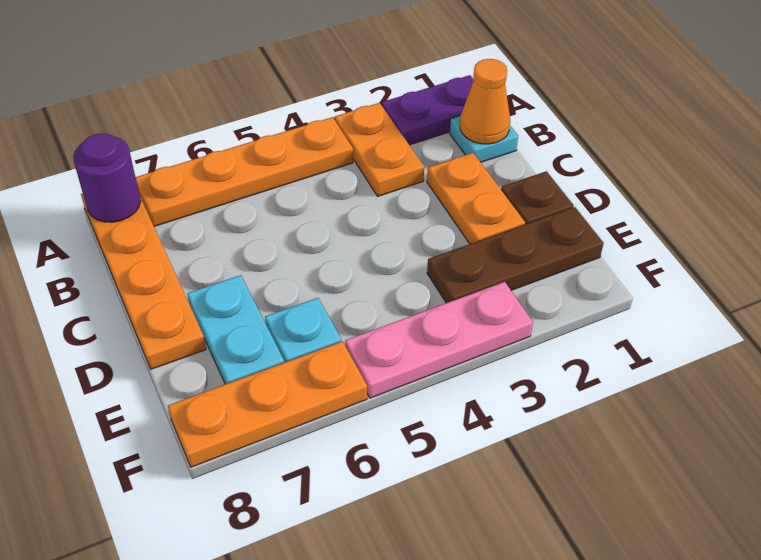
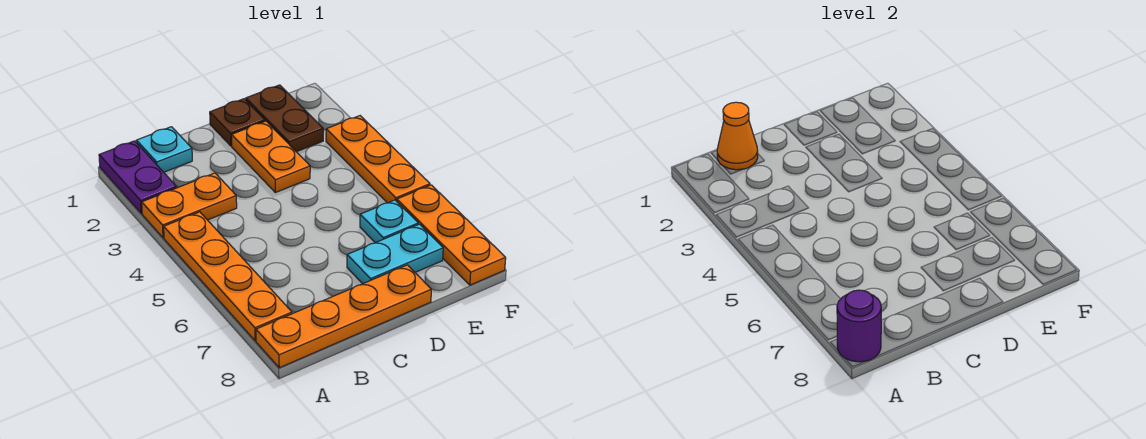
orange plate C2:D2 level 1 -> orange plate D2:D3 level 1
brown plate E1:E3 level 1 -> brown plate E1:E2 level 1
pink plate F3:F5 level 1 -> orange plate F3:F5 level 1

